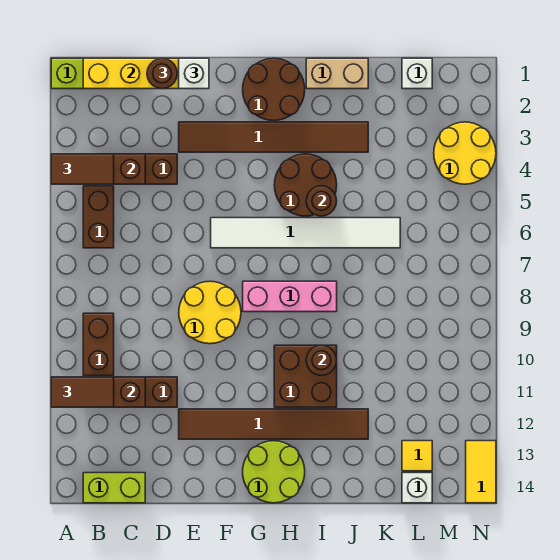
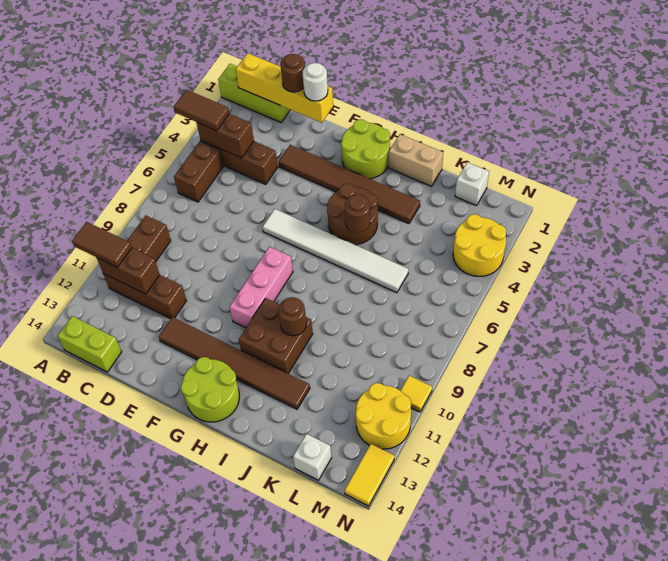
white brick E1 level 3 -> white round brick E1 level 3
yellow round brick E8:F9 level 1 -> yellow round brick M11:N12 level 1
brown round brick G1:H2 level 1 -> lime round brick G1:H2 level 1
pink brick G8:I8 level 1 -> pink brick G8:G10 level 1
yellow tile L13 level 1 -> yellow tile N10 level 1

